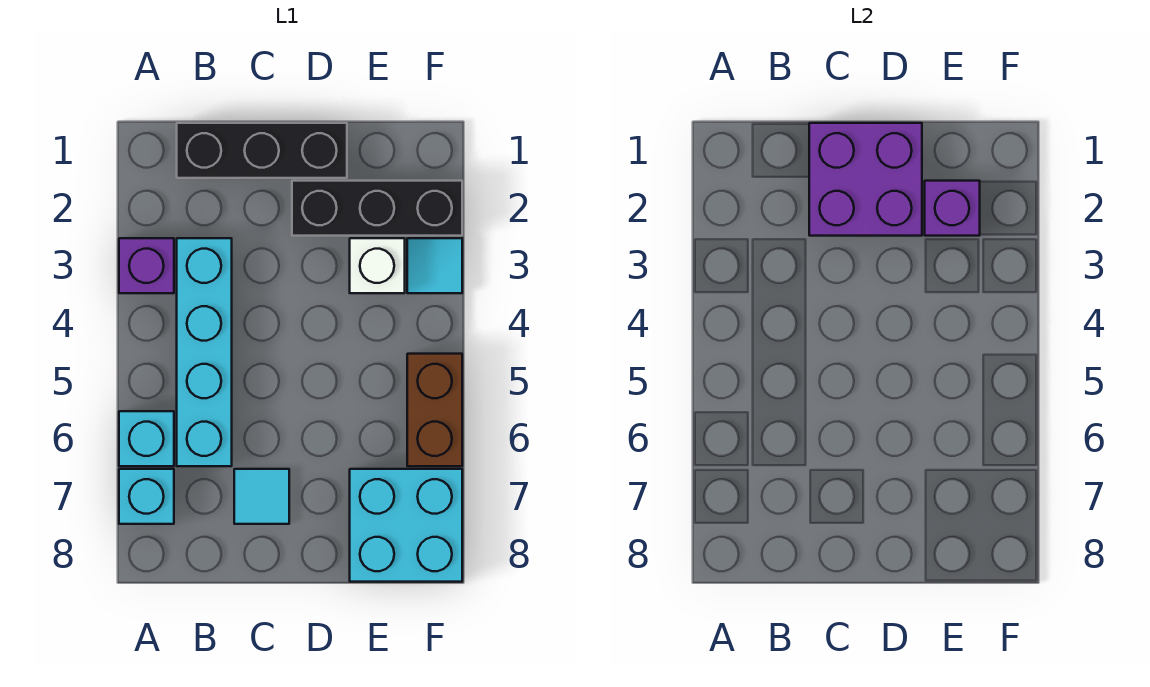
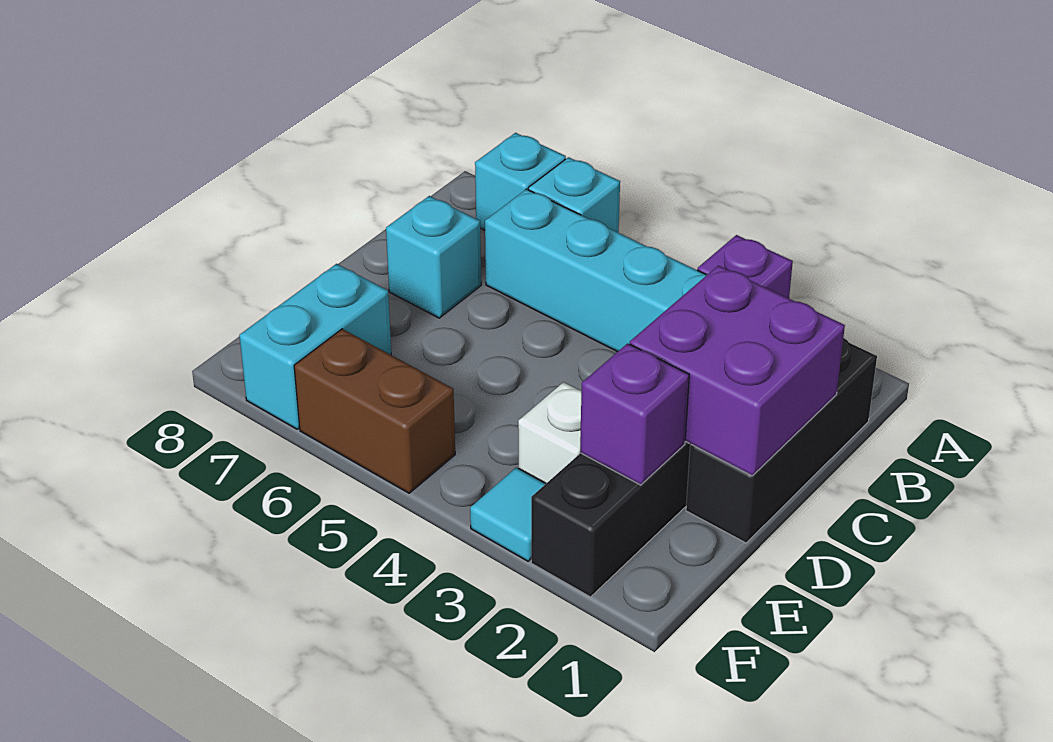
cyan tile C7 level 1 -> cyan brick C7 level 1
cyan brick E7:F8 level 1 -> cyan brick E7:F7 level 1

